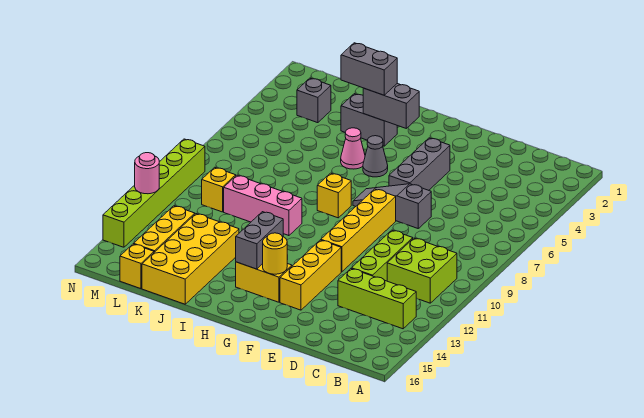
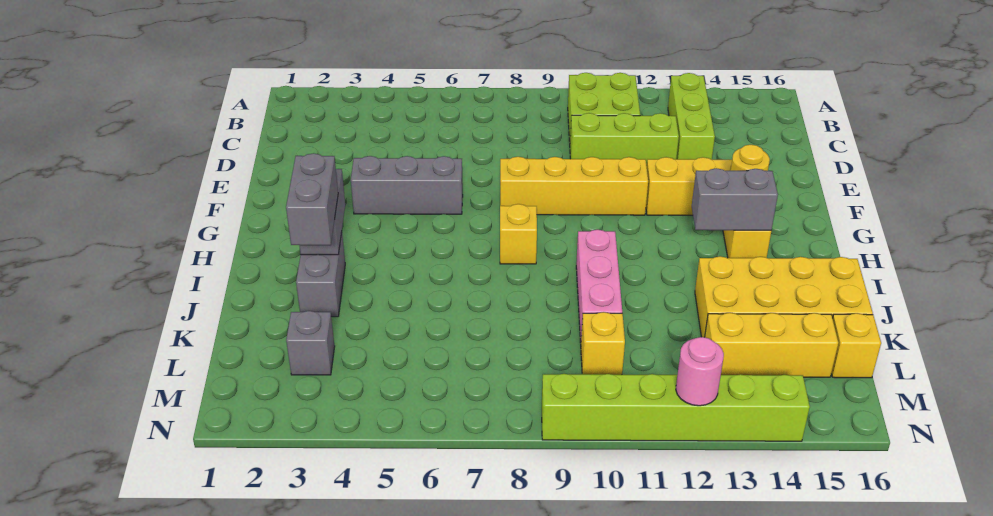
grey slope E7:G7 level 1 top E -> none
grey cone H5 level 1 -> none
pink cone I5 level 1 -> none

